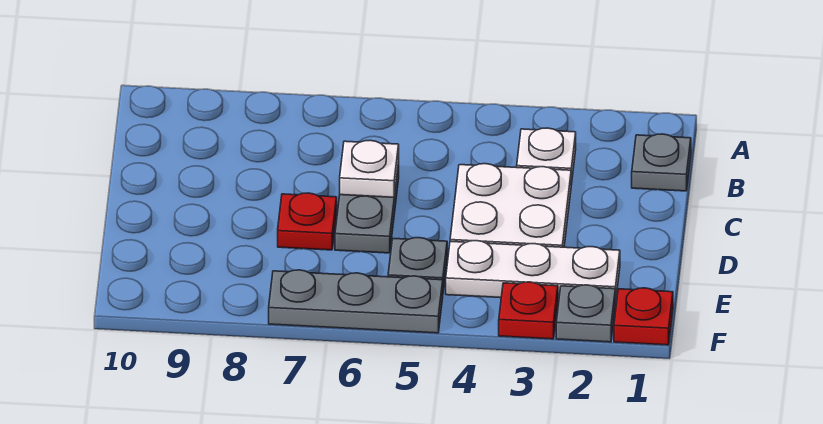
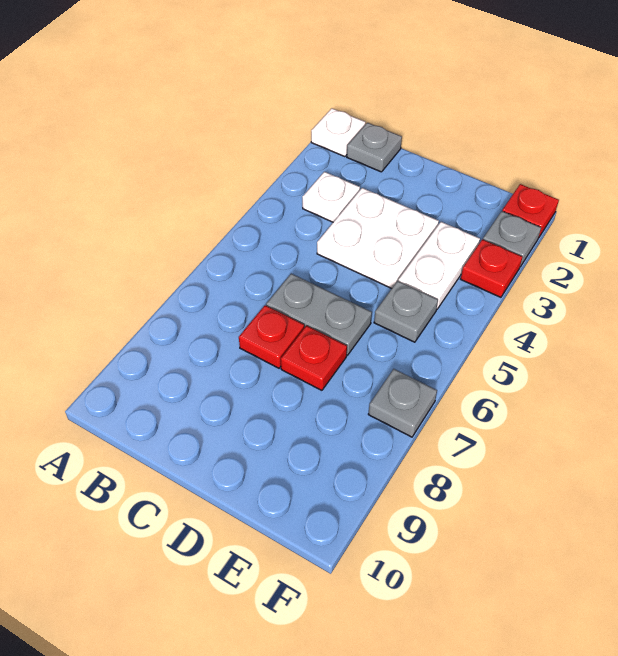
white plate C6 level 2 -> white plate A1 level 1
none -> red plate C7 level 1
white plate E2:E4 level 1 -> white plate E3:E4 level 1
grey plate F5:F7 level 1 -> grey plate F7 level 1

